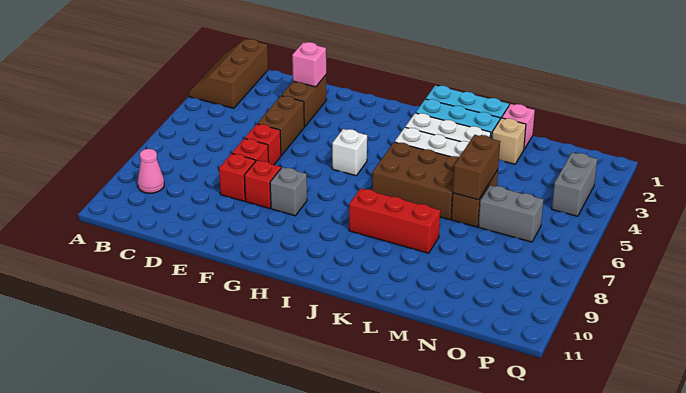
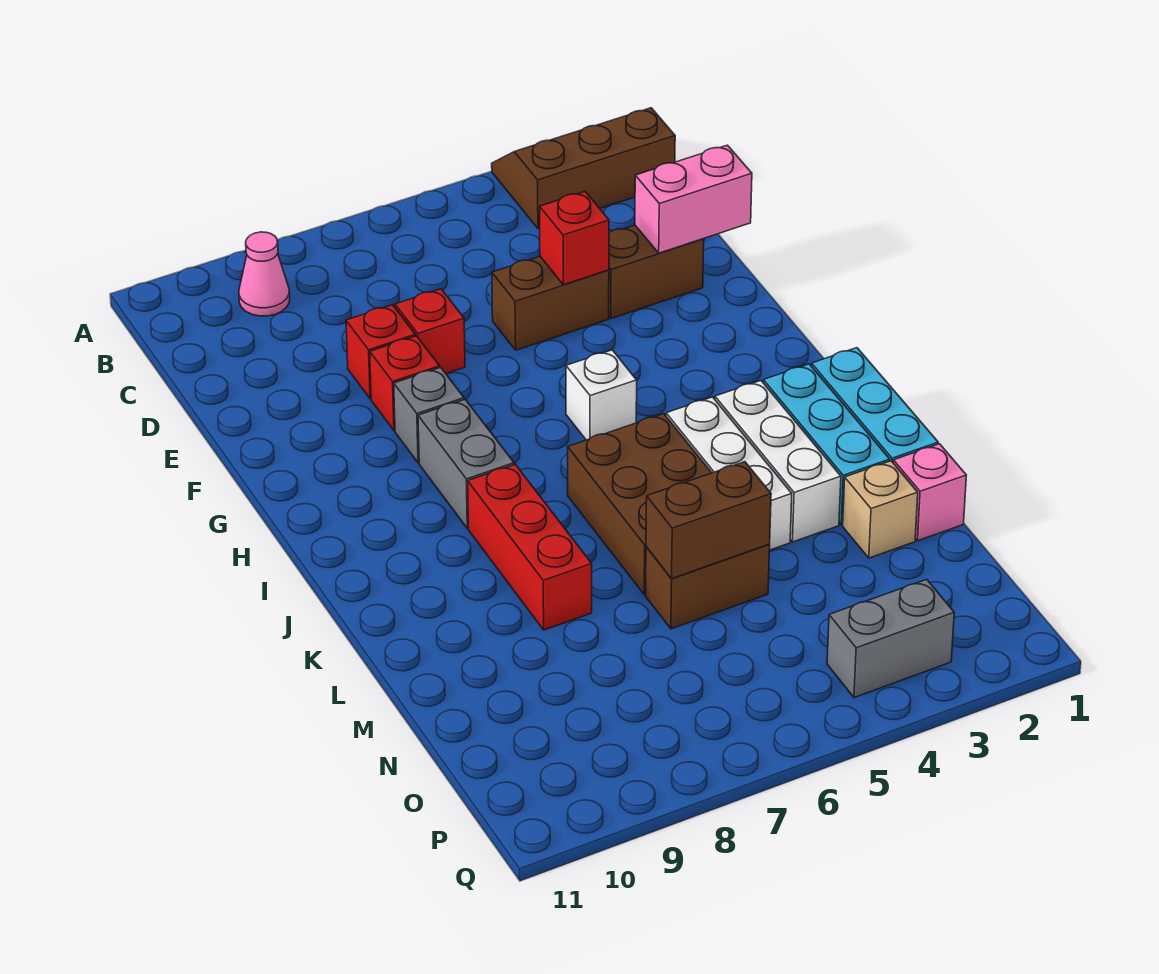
pink brick E2 level 2 -> pink brick E1:E2 level 2
red brick E6 level 1 -> red brick E4 level 2
grey brick N6:O6 level 1 -> grey brick H8:I8 level 1

